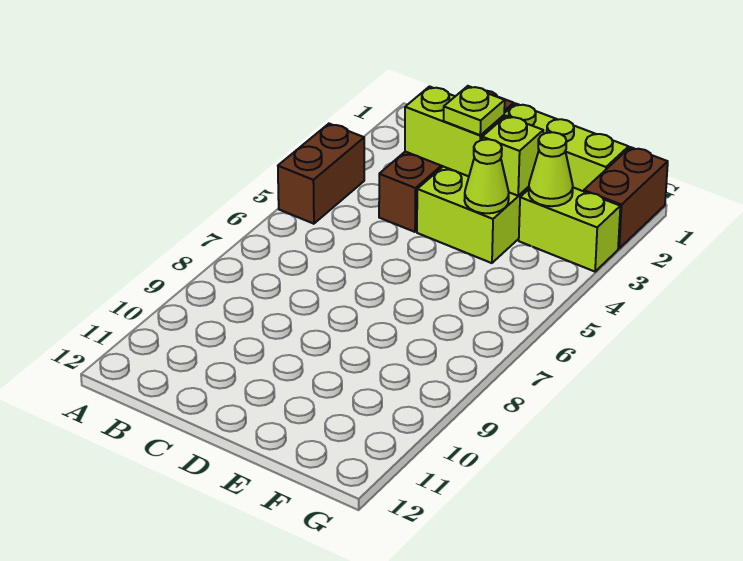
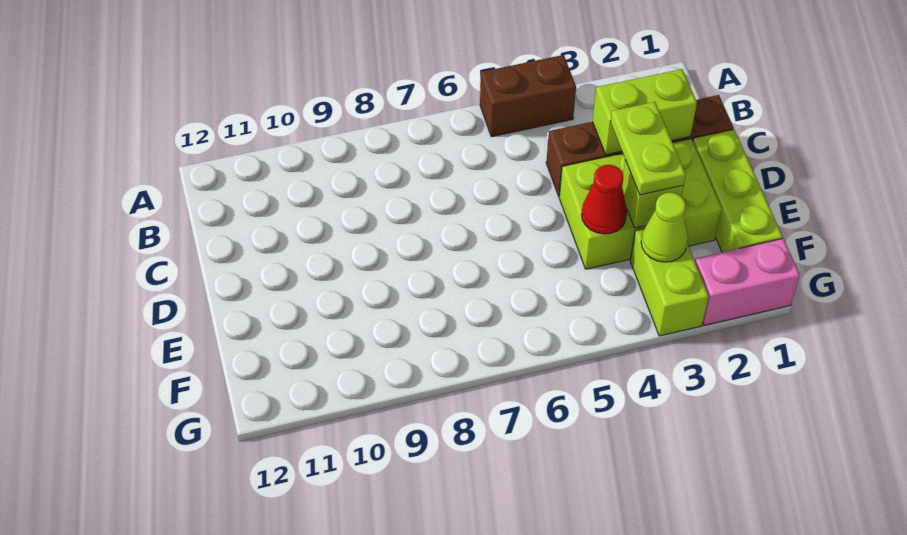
lime brick C3:D3 level 2 -> lime brick C2:C3 level 2
lime plate D3 level 3 -> lime plate D3:E3 level 3
lime cone E4 level 2 -> red cone E4 level 2
brown brick G1:G2 level 1 -> pink brick G1:G2 level 1

